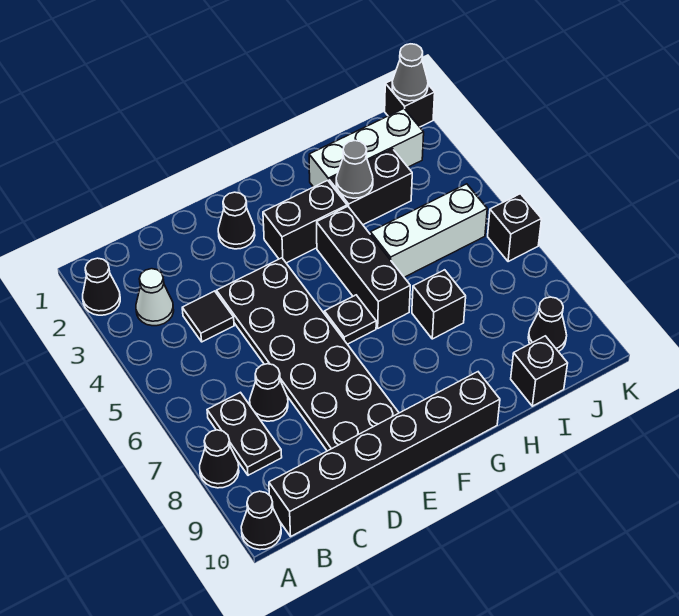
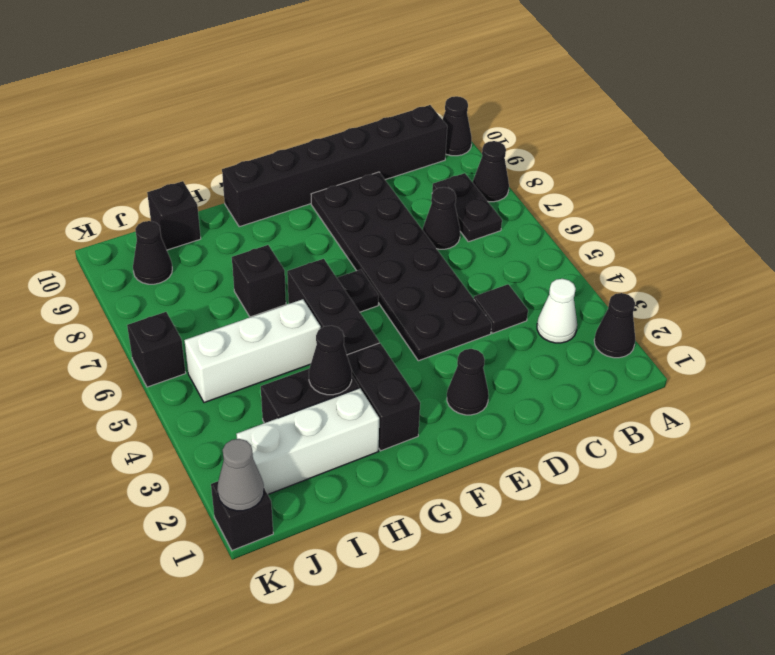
black brick F3:G3 level 1 -> black brick G2:G3 level 1
grey cone H3 level 2 -> black cone H3 level 2

